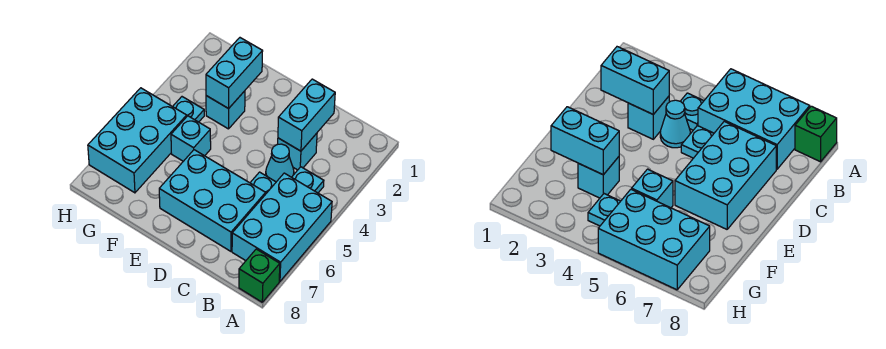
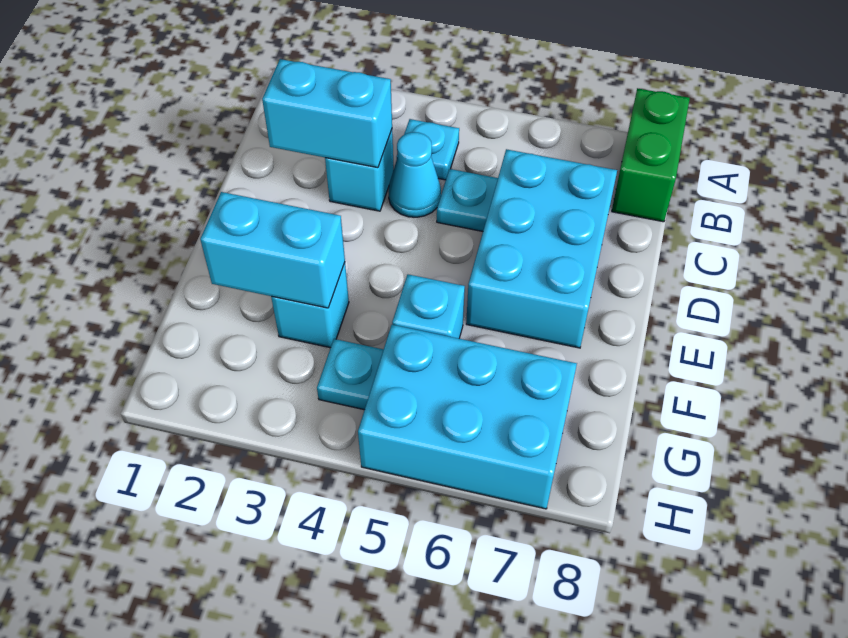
cyan brick A5:B7 level 1 -> none
green brick A8 level 1 -> green brick A8:B8 level 1

